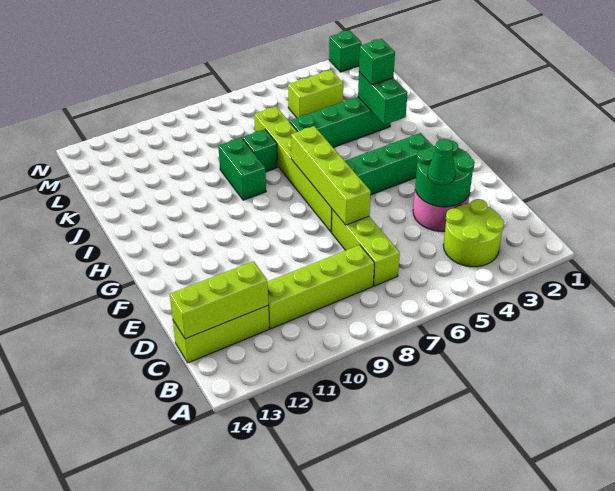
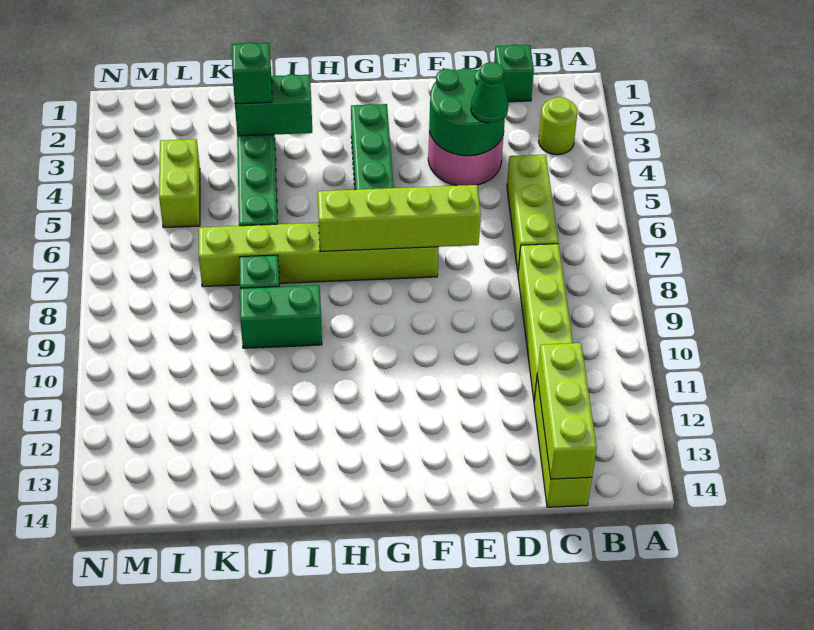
lime round brick B3:C4 level 1 -> lime round brick B3 level 1
lime brick C7:E7 level 1 -> lime brick C5:C7 level 1
green brick N2 level 1 -> green brick C1 level 1

